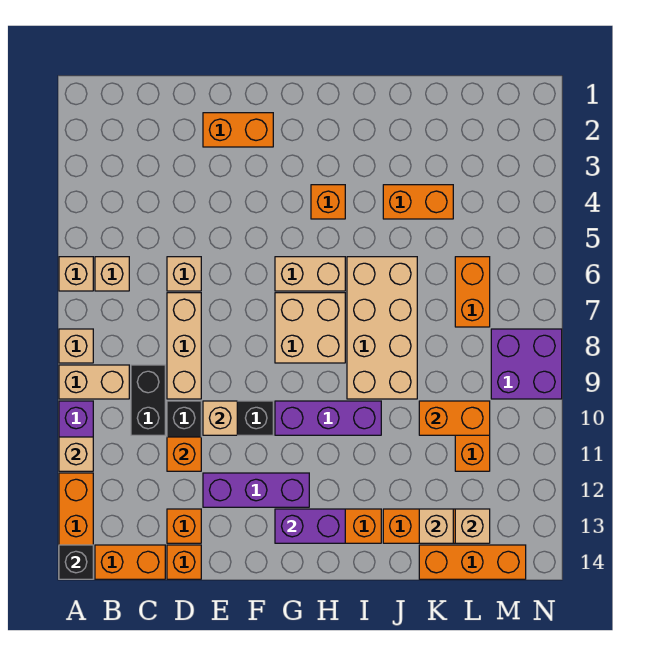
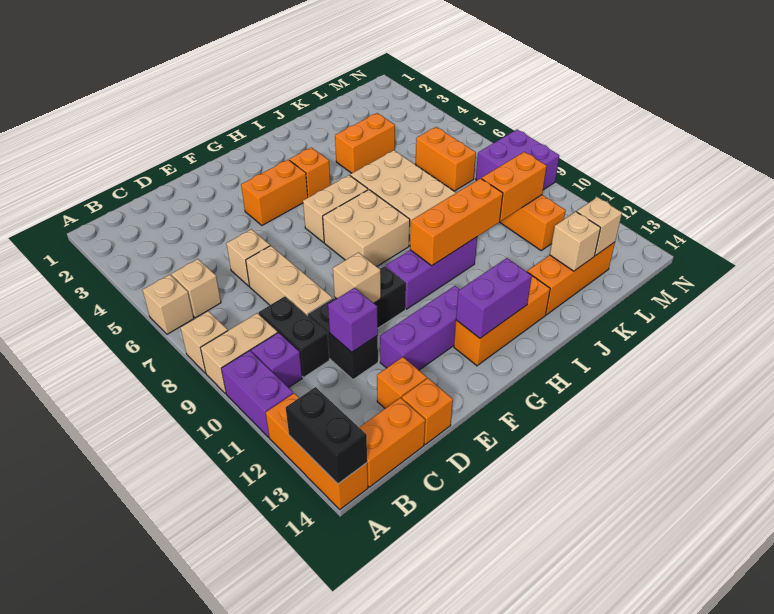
tan brick A11 level 2 -> none
black brick A14 level 2 -> black brick A13:A14 level 2
none -> purple brick B10 level 1
orange brick D11 level 2 -> purple brick D11 level 2
orange brick E2:F2 level 1 -> orange brick F4:G4 level 1
orange brick K14:M14 level 1 -> orange brick H10:J10 level 2

